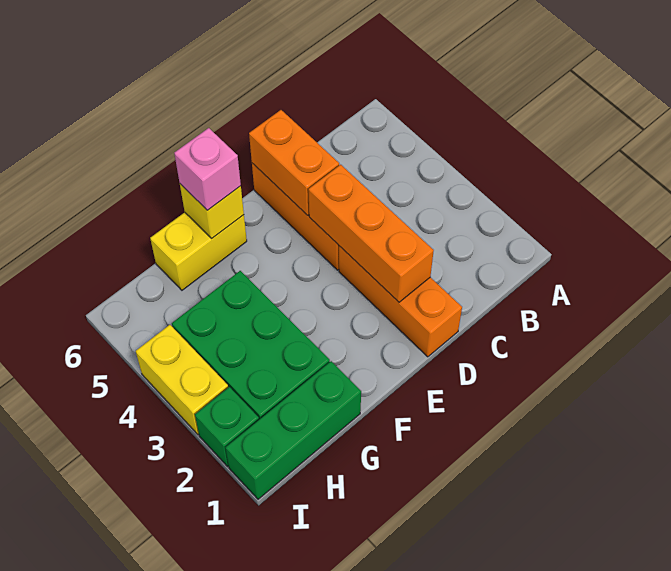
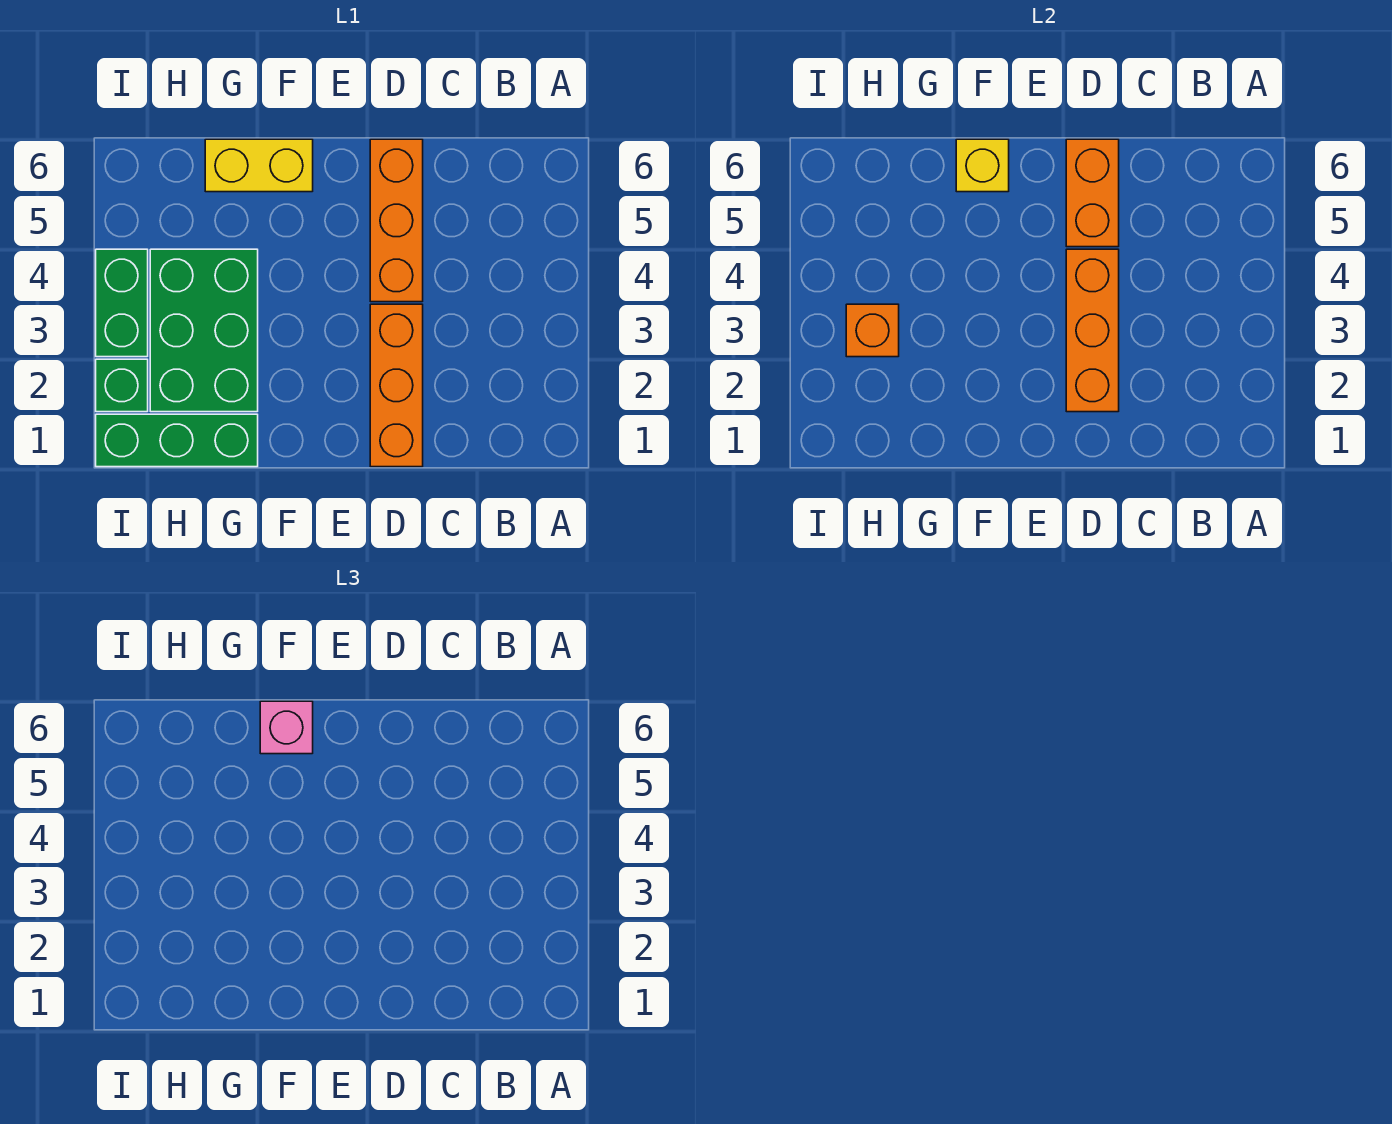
none -> orange brick H3 level 2
yellow brick I3:I4 level 1 -> green brick I3:I4 level 1

